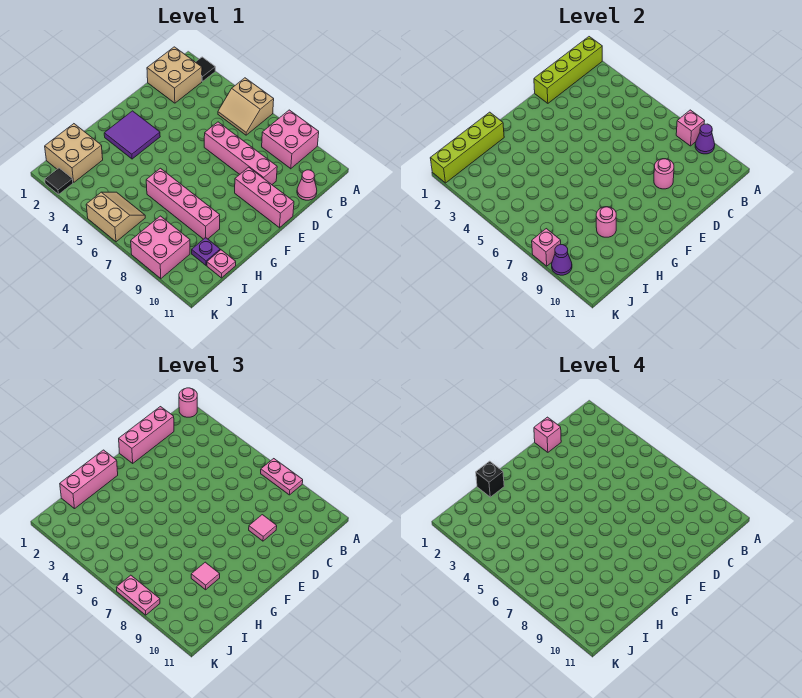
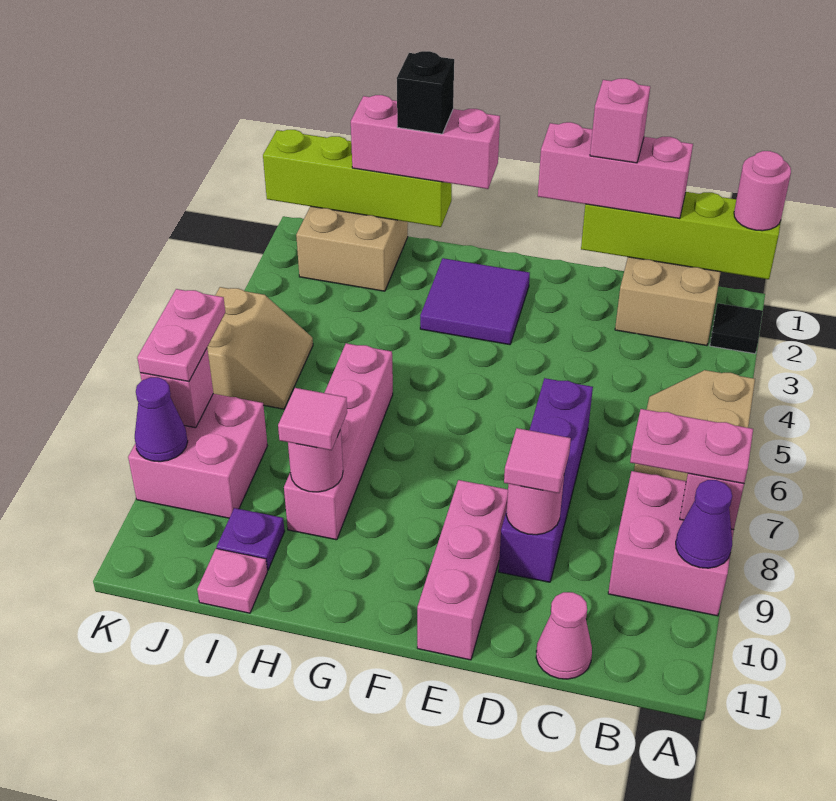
pink plate A7:A8 level 3 -> pink plate A8:B8 level 3
pink brick D6:D9 level 1 -> purple brick D6:D9 level 1
black tile K2 level 1 -> none

